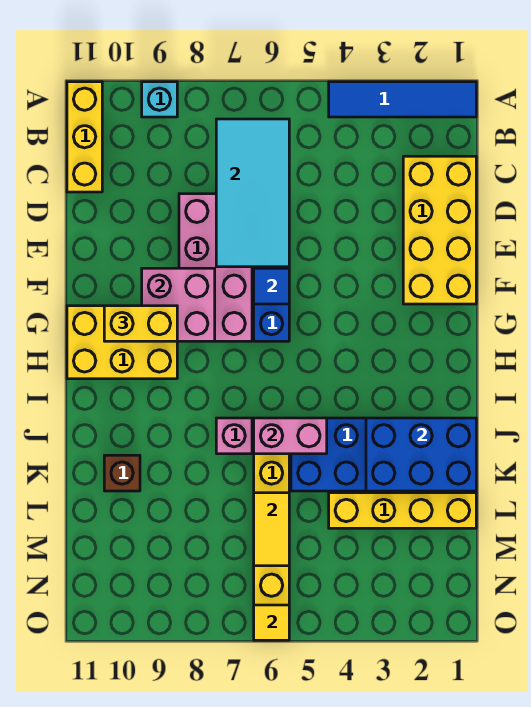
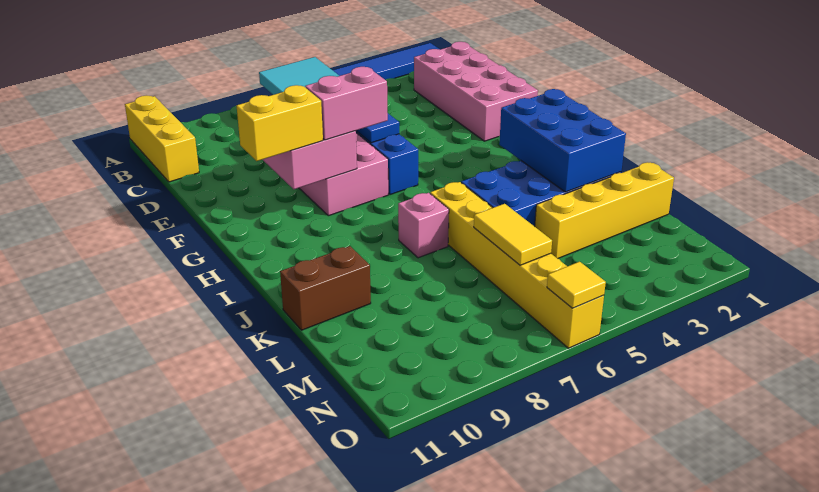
cyan brick A9 level 1 -> none
yellow brick C1:F2 level 1 -> pink brick C1:F2 level 1
yellow brick G9:H11 level 1 -> none
blue brick J1:K3 level 2 -> blue brick I2:K3 level 2
pink brick J5:J6 level 2 -> pink brick G7:G8 level 3
brown brick K10 level 1 -> brown brick K10:K11 level 1

